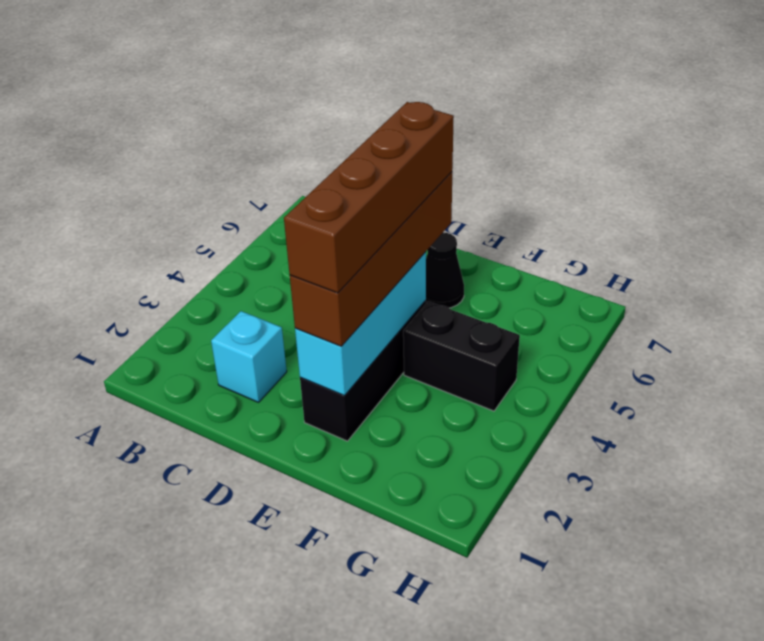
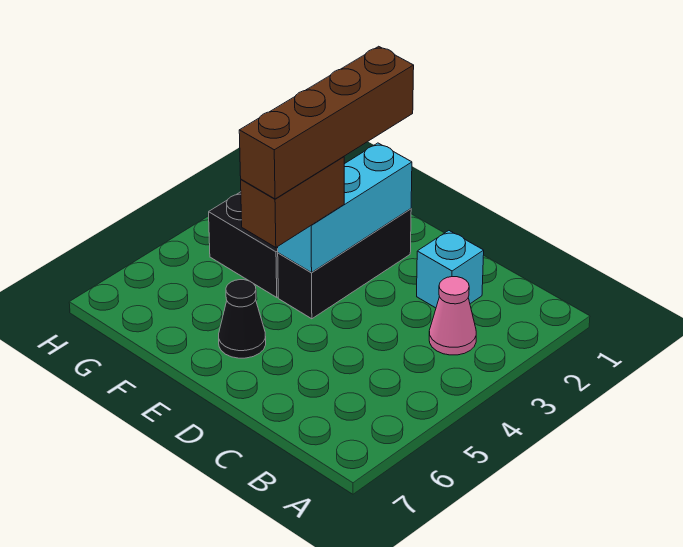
none -> pink cone B3 level 1
brown brick E2:E5 level 3 -> brown brick E4:E5 level 3

